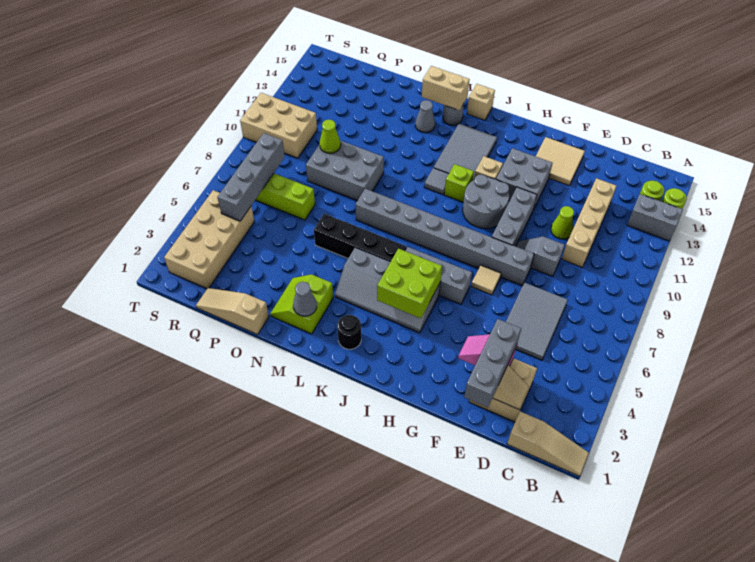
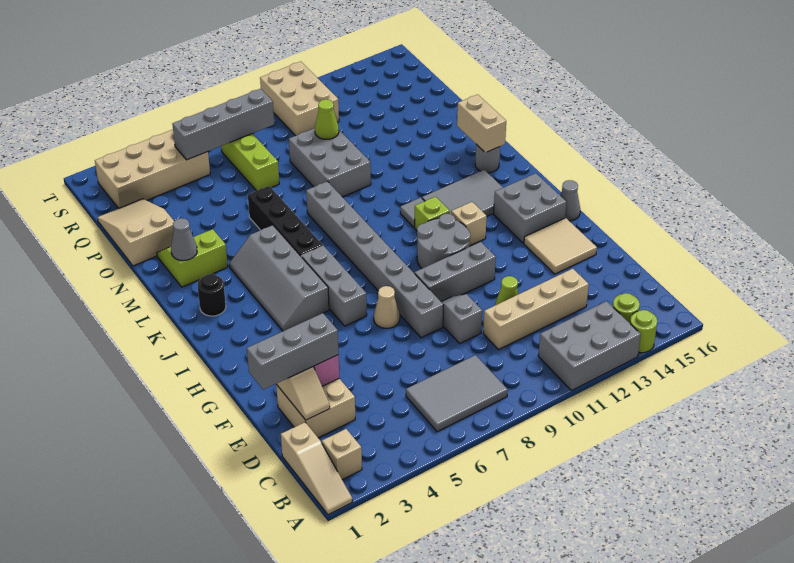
grey brick A13:B13 level 1 -> grey brick A11:B13 level 1
grey tile D5:E7 level 1 -> grey tile B6:C8 level 1
tan tile G7 level 1 -> tan cone G7 level 1
grey brick G12:H13 level 1 -> grey brick H14:I15 level 1
lime brick I4:J5 level 2 -> none
tan brick K16 level 1 -> tan brick B2 level 1
grey cone M14 level 1 -> grey cone H16 level 1
tan slope O1:Q1 level 1 top O -> tan slope O1:Q2 level 1 top O

